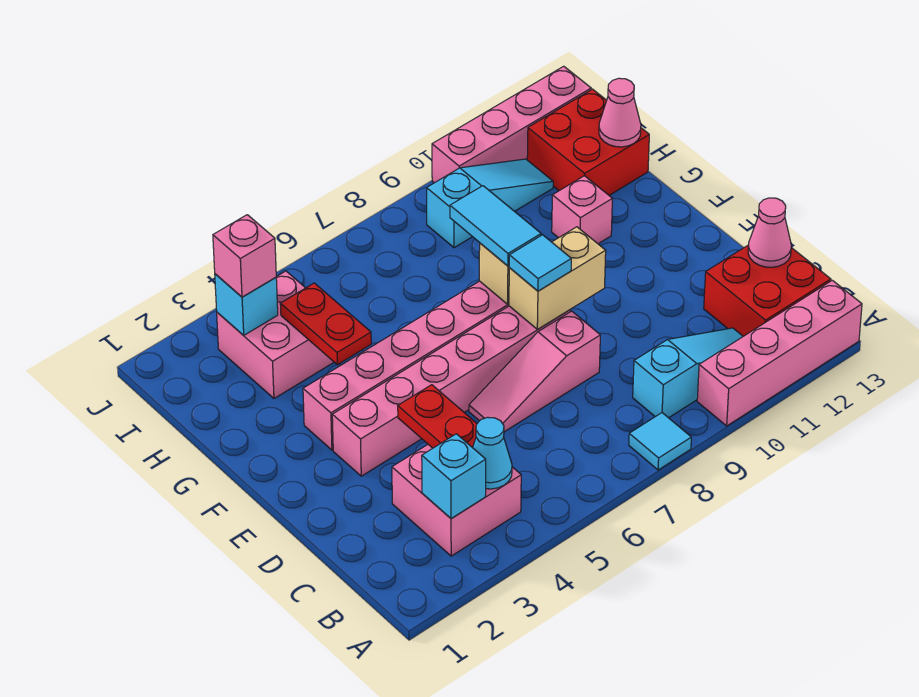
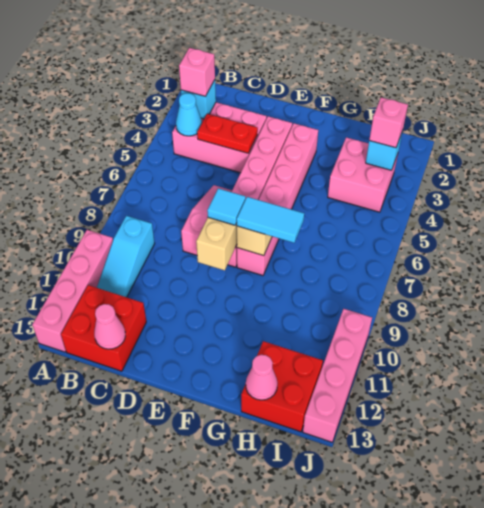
cyan tile A8 level 1 -> none
pink brick B3:C4 level 1 -> pink brick B3:D4 level 1
red plate G4:H4 level 2 -> none
pink brick G11 level 1 -> pink brick B3 level 3
cyan slope I9:I11 level 1 top 9 -> none

